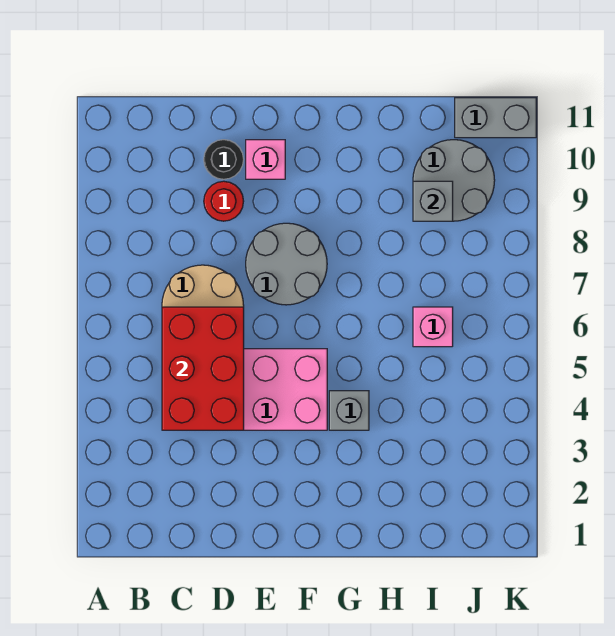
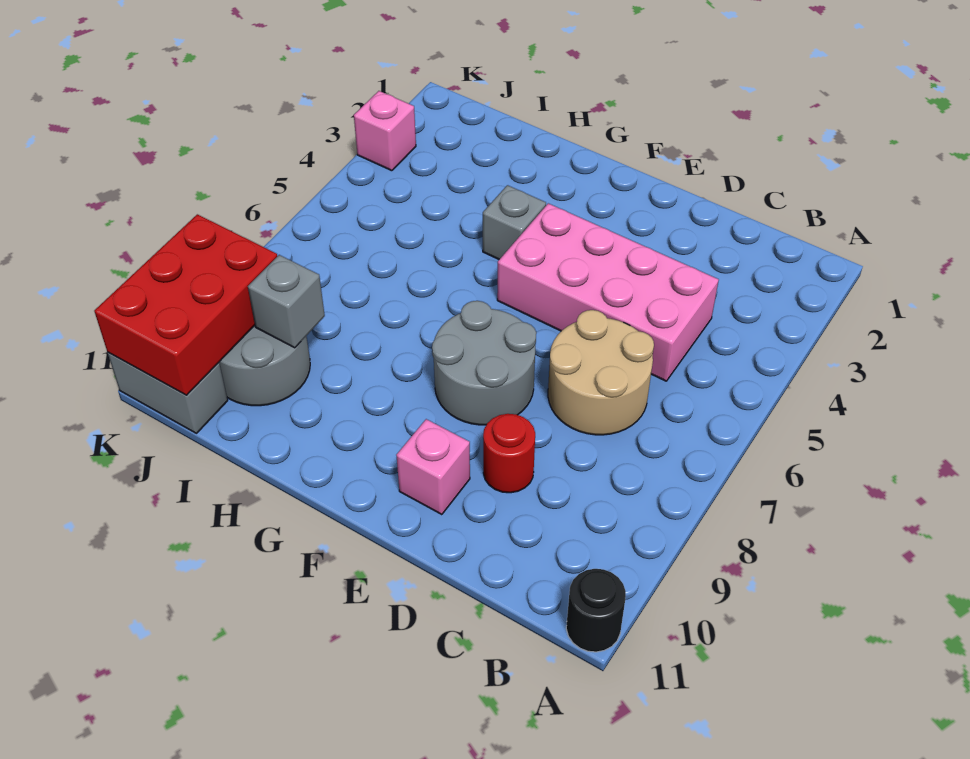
red brick C4:D6 level 2 -> red brick J9:K11 level 2
black round brick D10 level 1 -> black round brick A11 level 1
pink brick I6 level 1 -> pink brick K3 level 1

